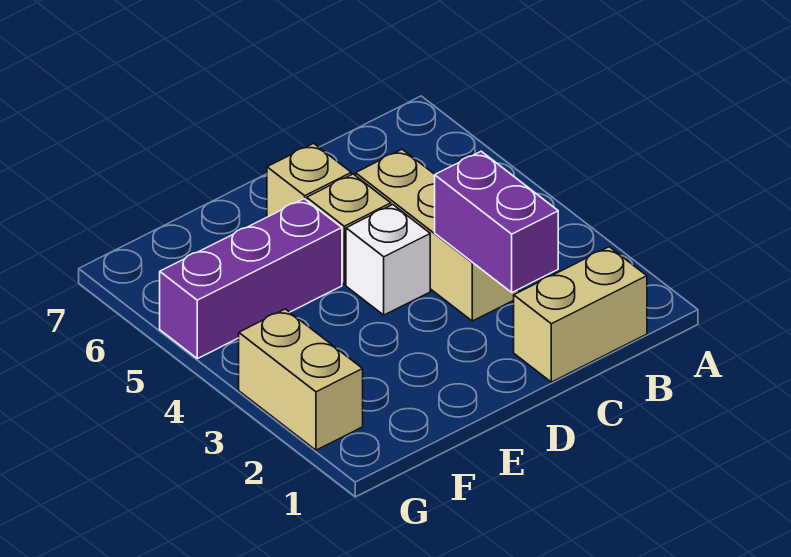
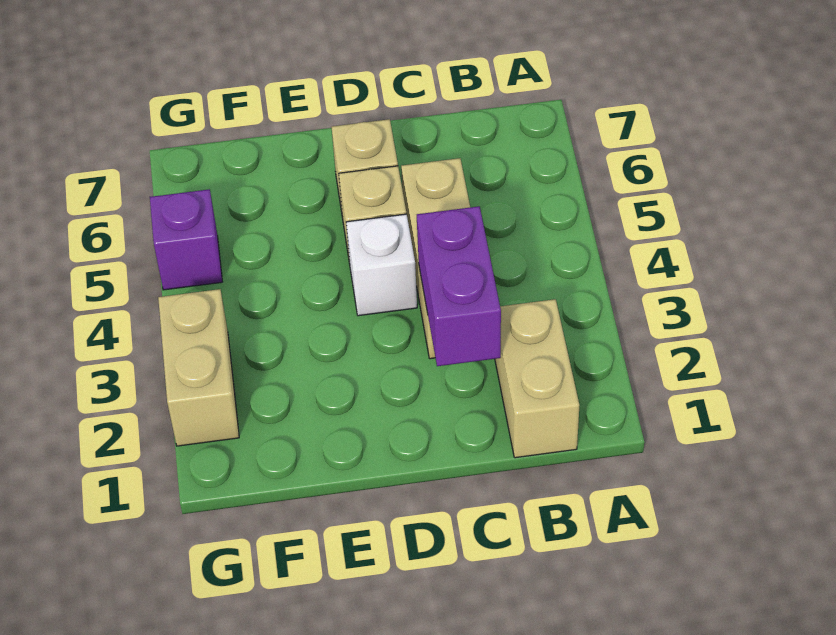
tan brick B1:C1 level 1 -> tan brick B1:B2 level 1
purple brick E5:G5 level 1 -> purple brick G5 level 1

